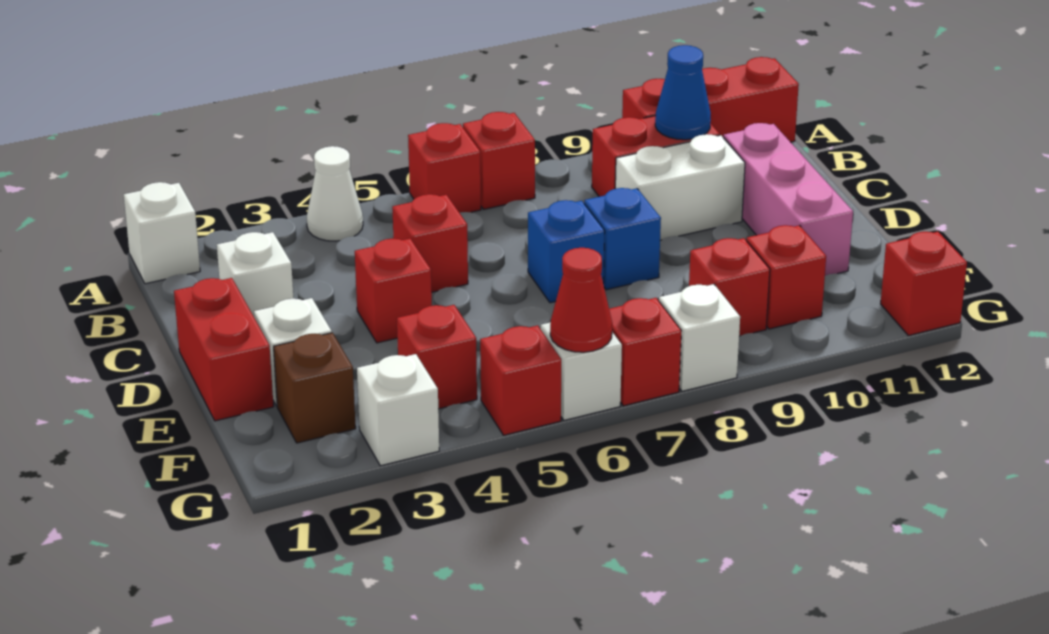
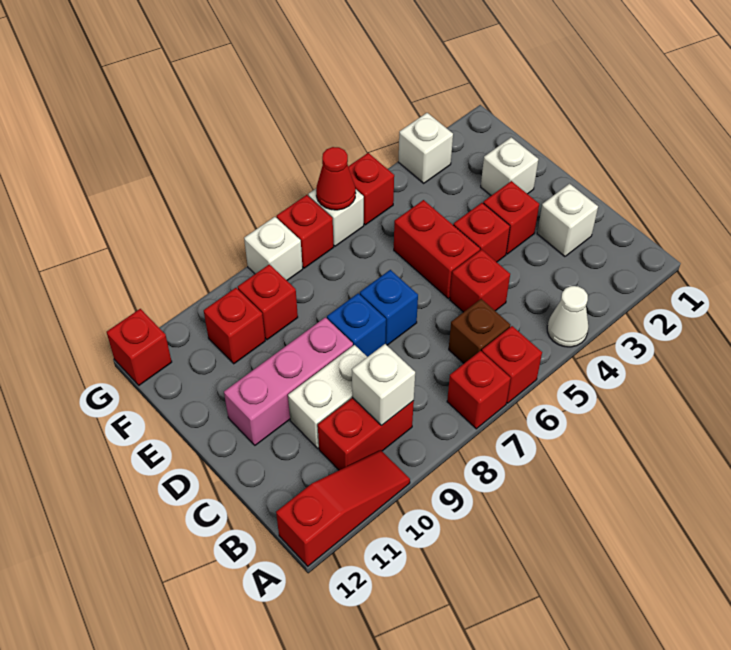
white brick A1 level 1 -> white brick B9 level 2
red brick A10:A12 level 1 -> red slope A10:A12 level 1 top 12
blue cone B10 level 2 -> none
pink brick C11:E11 level 1 -> pink brick D9:D11 level 1
red brick D1:E1 level 1 -> red brick D5:E5 level 1
brown brick F2 level 1 -> brown brick B6 level 1
red brick F4 level 1 -> red brick D3 level 1

